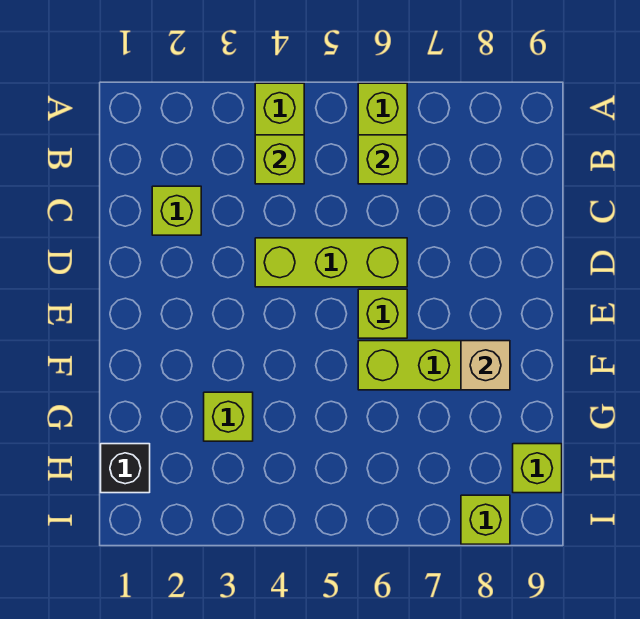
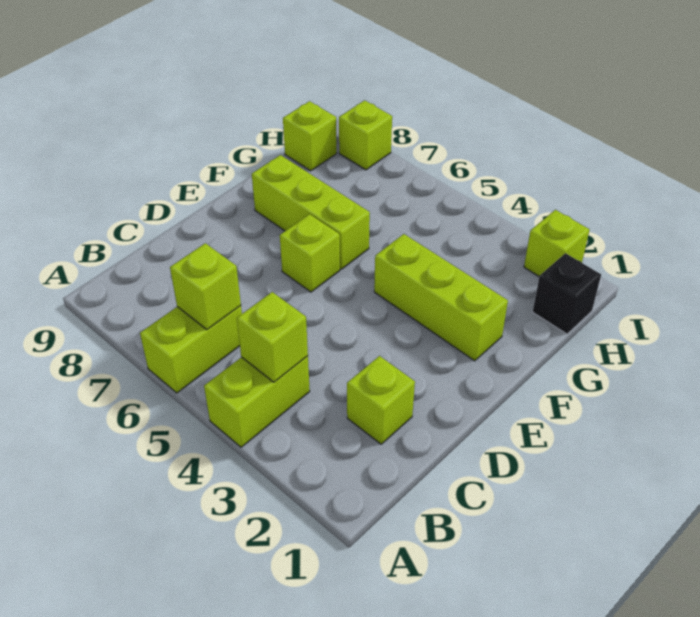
lime brick D4:D6 level 1 -> lime brick F2:F4 level 1
tan brick F8 level 2 -> none
lime brick G3 level 1 -> lime brick I2 level 1

